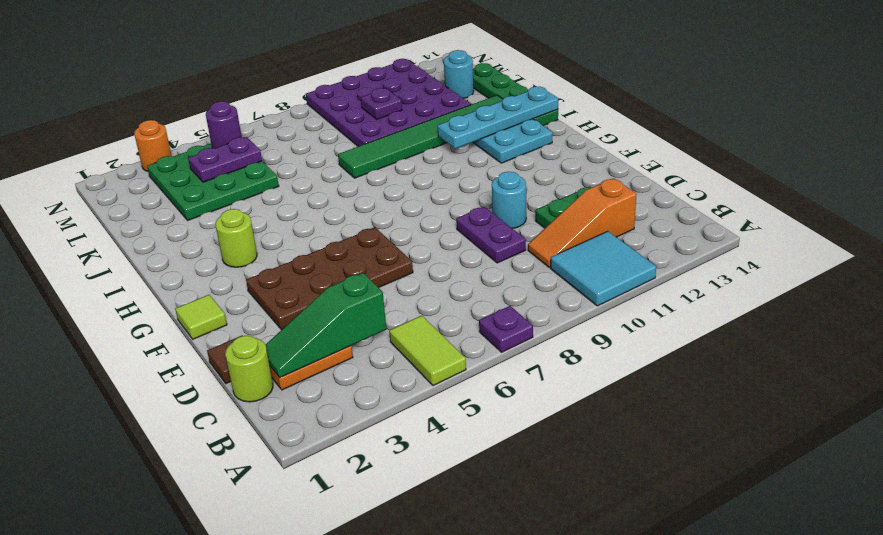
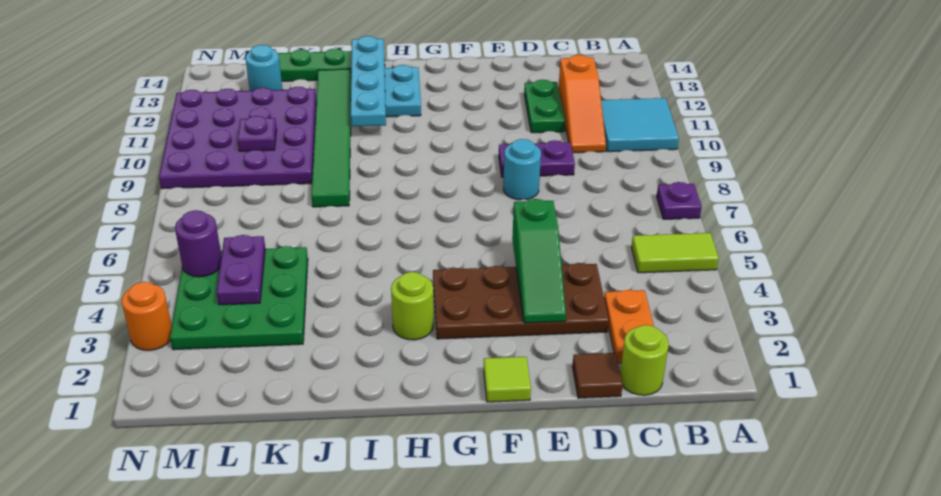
green slope C2:C4 level 2 top 4 -> green slope E3:E5 level 2 top 5
brown plate E3:F6 level 1 -> brown plate D3:G4 level 1
cyan round brick E10 level 1 -> cyan round brick E8 level 1

